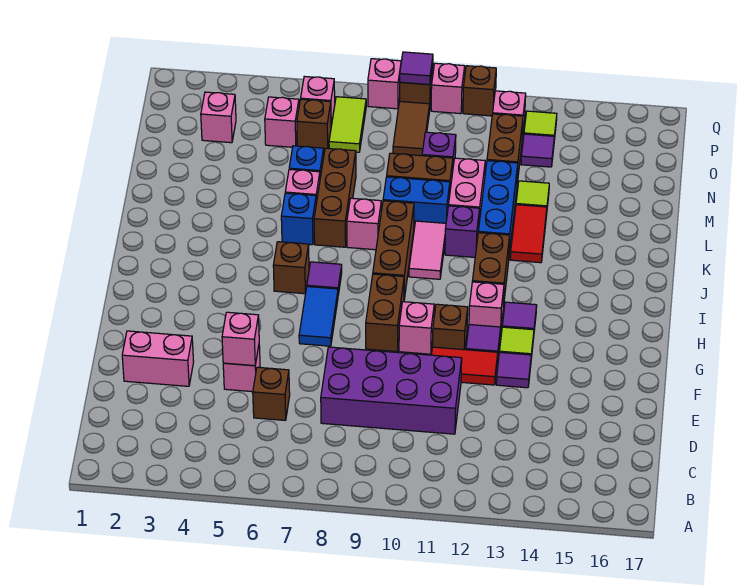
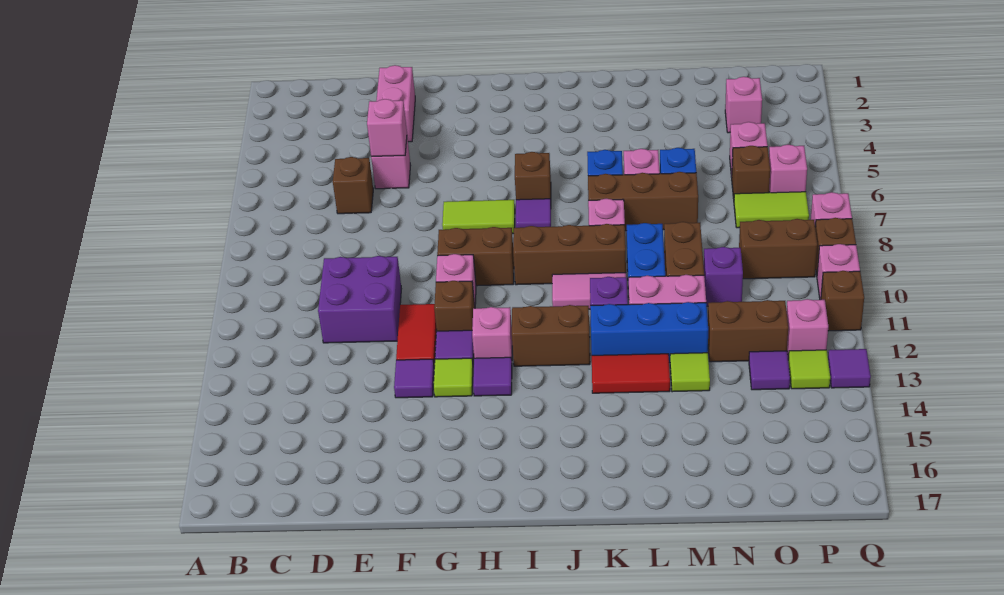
purple brick D8:E11 level 1 -> purple brick D10:E11 level 1
blue tile G7:H7 level 1 -> lime tile G7:H7 level 1
brown tile O9:P9 level 1 -> brown brick O9:P9 level 1
purple tile Q9 level 2 -> purple tile Q13 level 1

